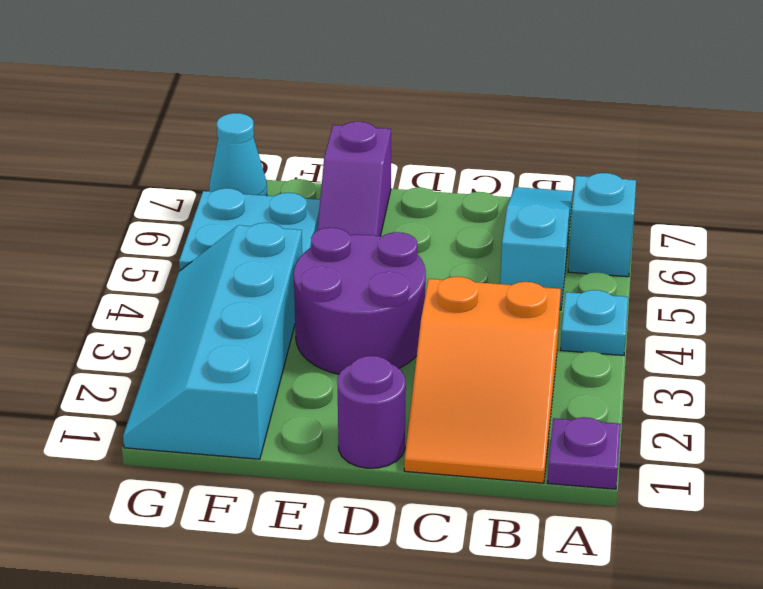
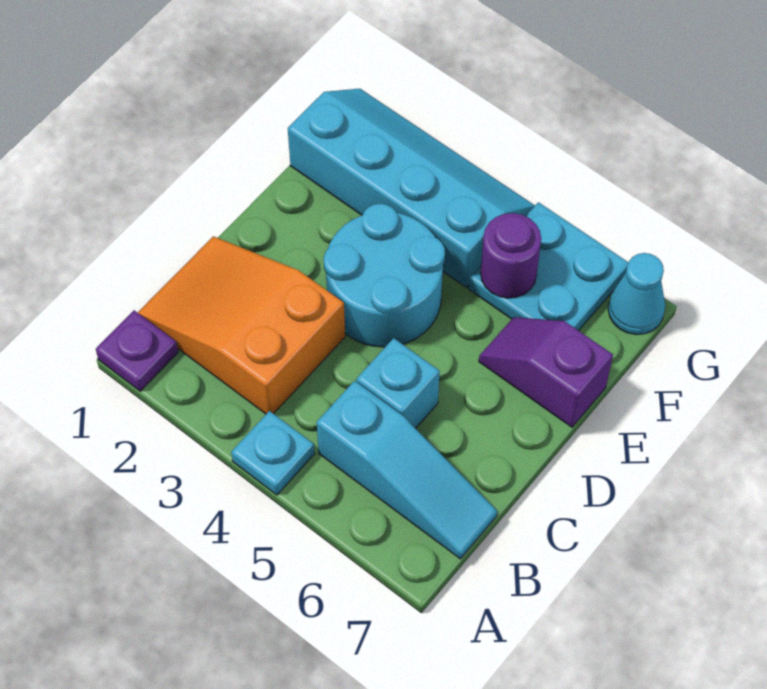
cyan brick A6 level 1 -> cyan brick C5 level 1
purple round brick D1 level 1 -> purple round brick F5 level 2
purple round brick D3:E4 level 1 -> cyan round brick D3:E4 level 1

